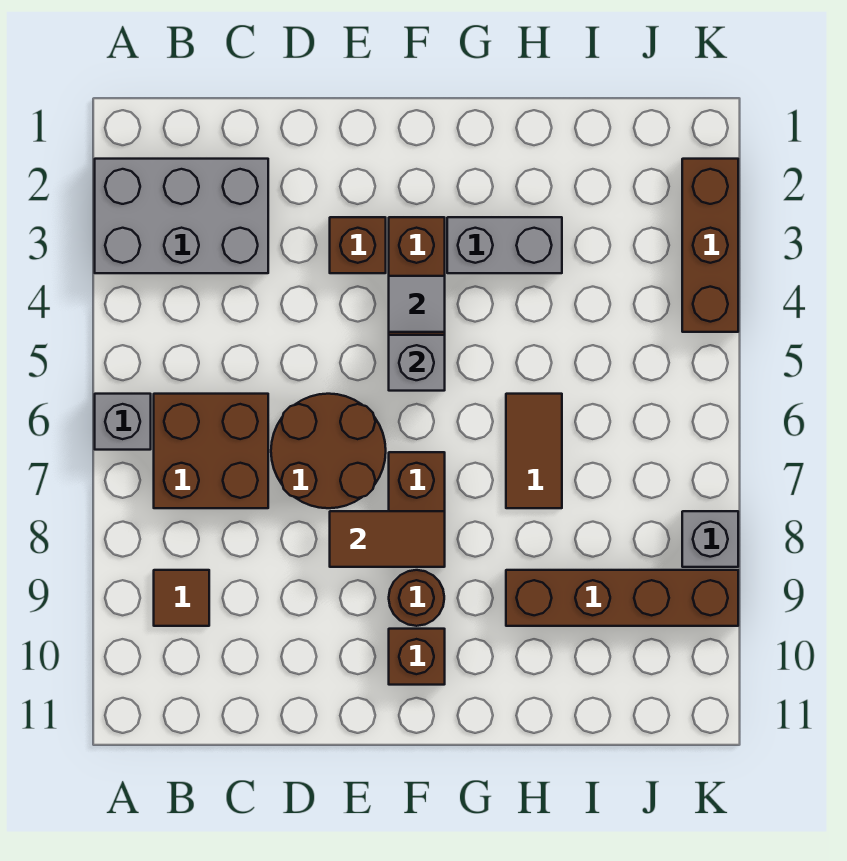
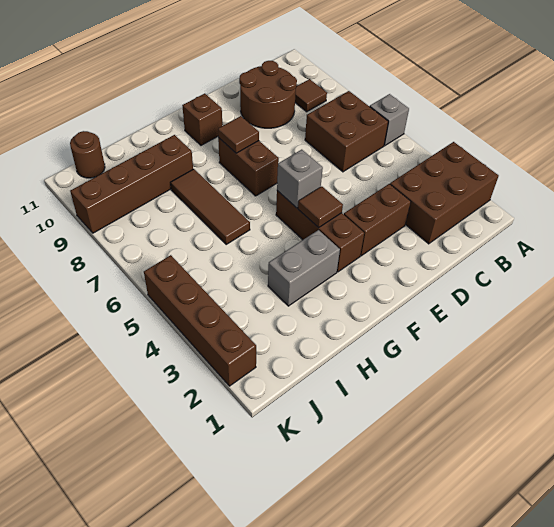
grey brick A2:C3 level 1 -> brown brick A2:C3 level 1
brown round brick D6:E7 level 1 -> brown round brick C9:D10 level 1
brown brick E3 level 1 -> brown brick D3:E3 level 1
brown tile E8:F8 level 2 -> brown tile F8 level 2
grey tile F4 level 2 -> brown tile F4 level 2
brown round brick F9 level 1 -> brown round brick J11 level 1
brown tile H6:H7 level 1 -> brown tile H6:H8 level 1
brown brick K2:K4 level 1 -> brown brick K2:K5 level 1
grey brick K8 level 1 -> none

